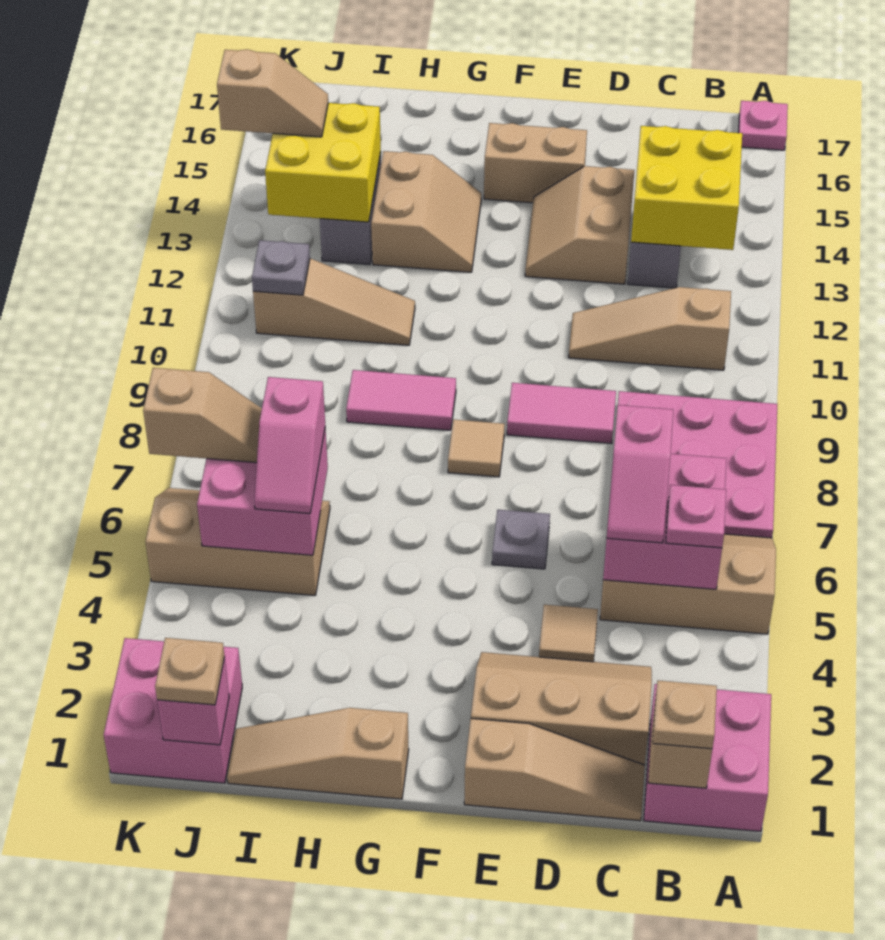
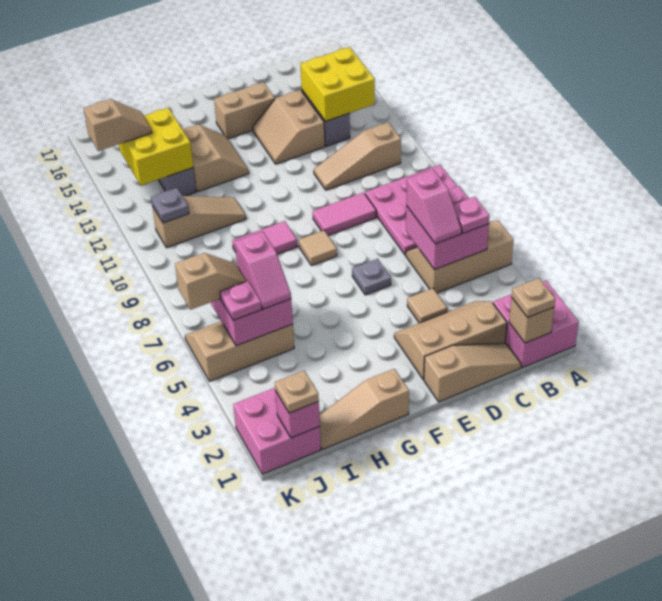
pink plate A17 level 1 -> pink plate J5 level 3

